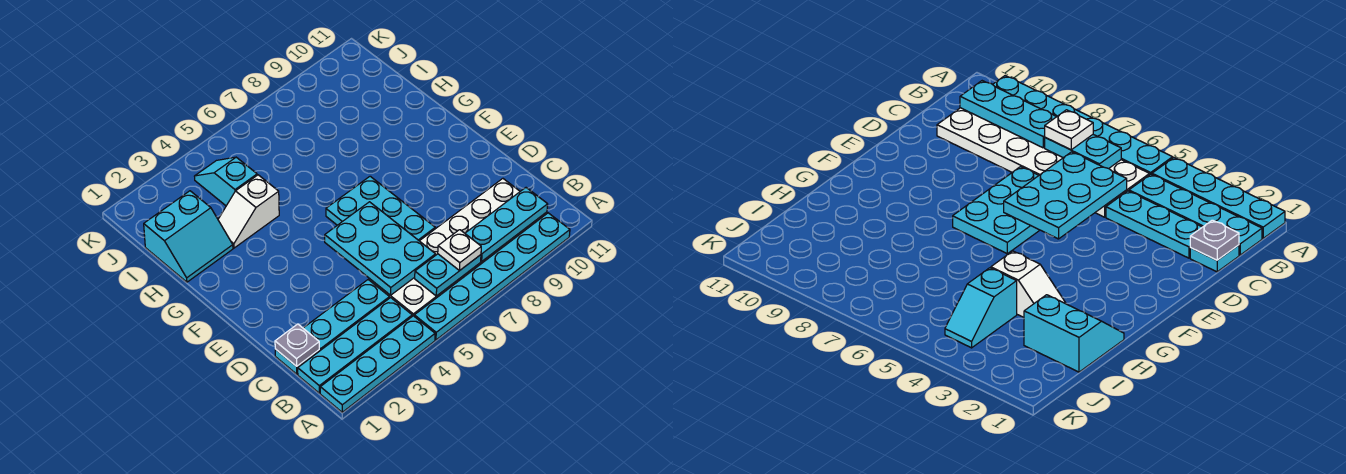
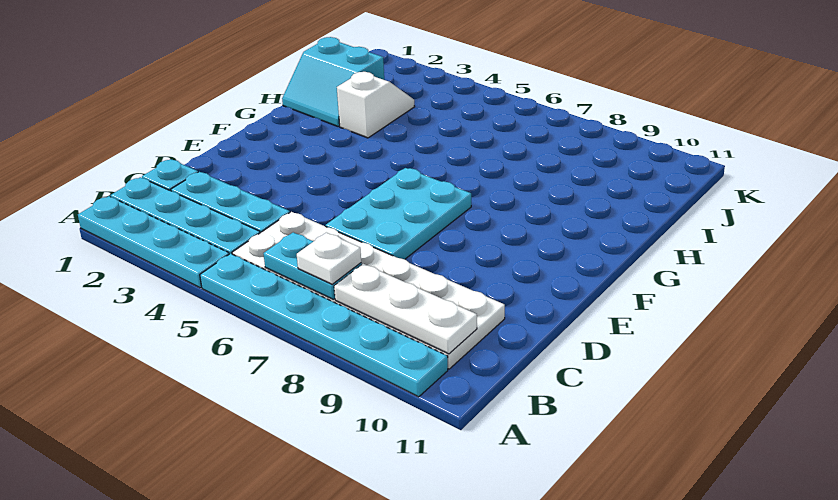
cyan plate B8:B10 level 2 -> white plate B8:B10 level 2
grey plate C1 level 2 -> none
cyan plate C5:E6 level 2 -> none
white slope H3:H4 level 1 top 4 -> white slope H3:I3 level 1 top H
cyan slope I4:J4 level 1 top I -> none

